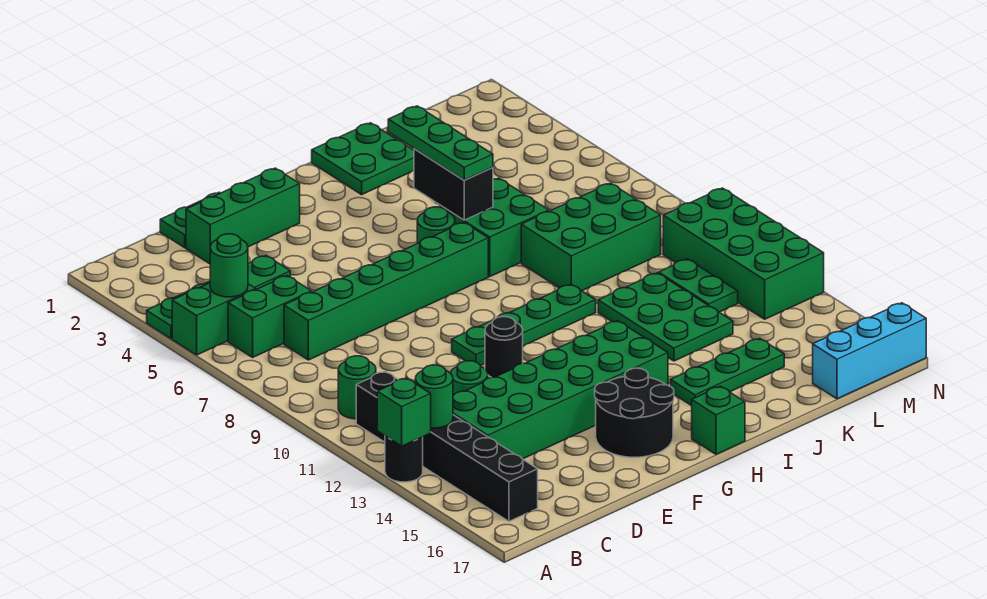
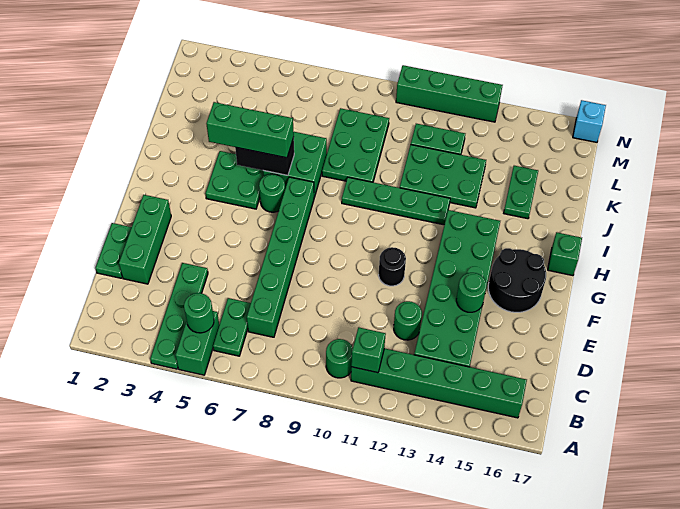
black round brick A13 level 1 -> none
green brick A13 level 2 -> green brick B11 level 2
green brick B6:C6 level 1 -> green plate B6:C6 level 1
black brick B11:B16 level 1 -> green brick B11:B16 level 1
green round brick B13 level 2 -> green round brick E14 level 2
green plate F10:I10 level 1 -> green plate I9:I12 level 1
green plate I1:J2 level 1 -> green plate H4:I5 level 1
green plate I4:I6 level 3 -> green brick I4:I6 level 3
green plate I15:K15 level 1 -> green plate J15:K15 level 1
green brick J8:L9 level 1 -> green plate J8:L9 level 1
cyan brick L17:N17 level 1 -> cyan brick N17 level 1
green brick M10:N13 level 1 -> green brick N10:N13 level 1

